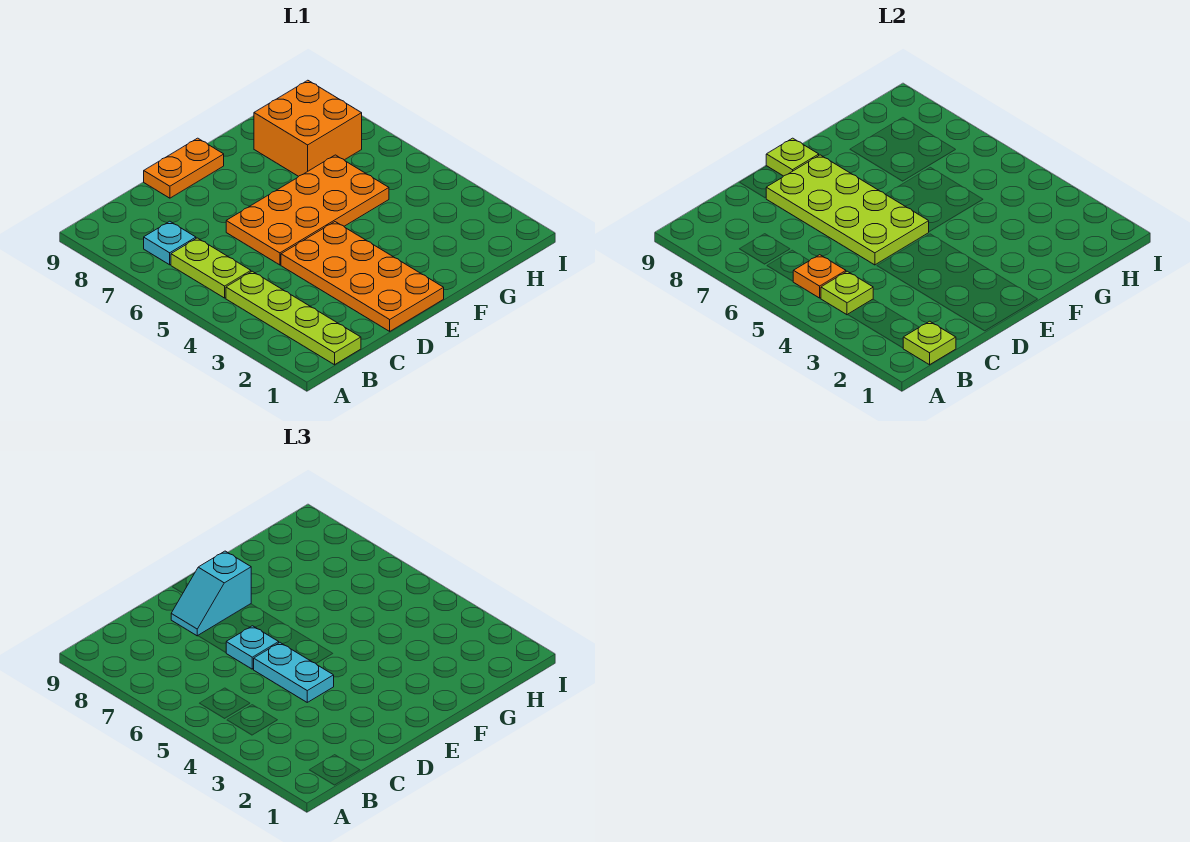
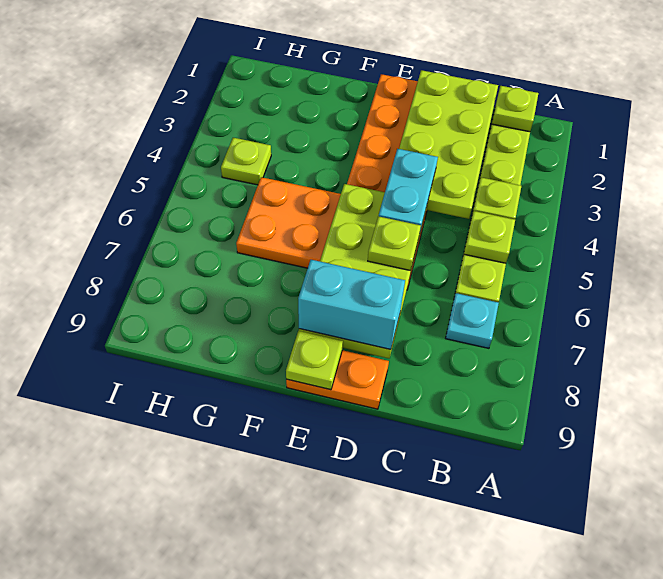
orange plate B5 level 2 -> lime plate B5 level 2
none -> lime plate C1:D4 level 2
cyan plate D6 level 3 -> lime plate D6 level 3
cyan slope D8:E8 level 3 top E -> cyan brick D8:E8 level 3
orange brick G7:H8 level 1 -> none
none -> lime plate H4 level 1

